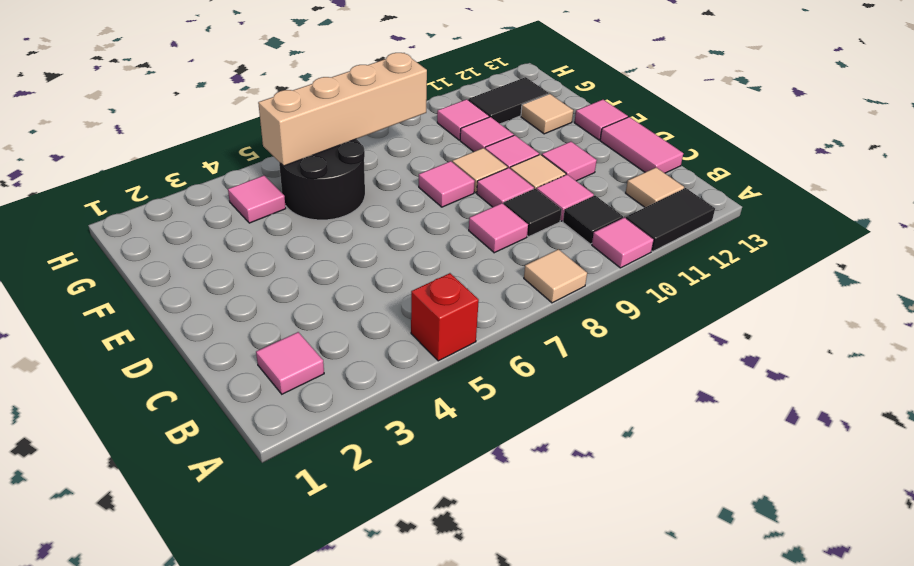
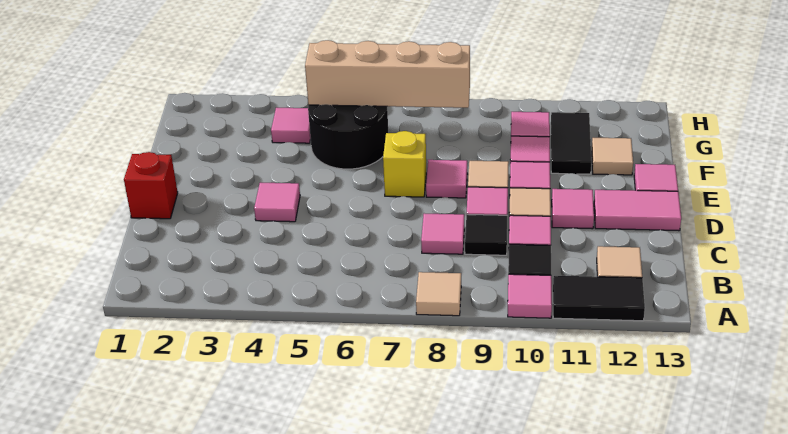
red brick A5 level 1 -> red brick D1 level 1
pink tile B2 level 1 -> pink tile D4 level 1
pink tile C13:D13 level 1 -> pink tile D12:D13 level 1
none -> yellow brick E7 level 1
black tile G11:G12 level 1 -> black tile F11:G11 level 1

